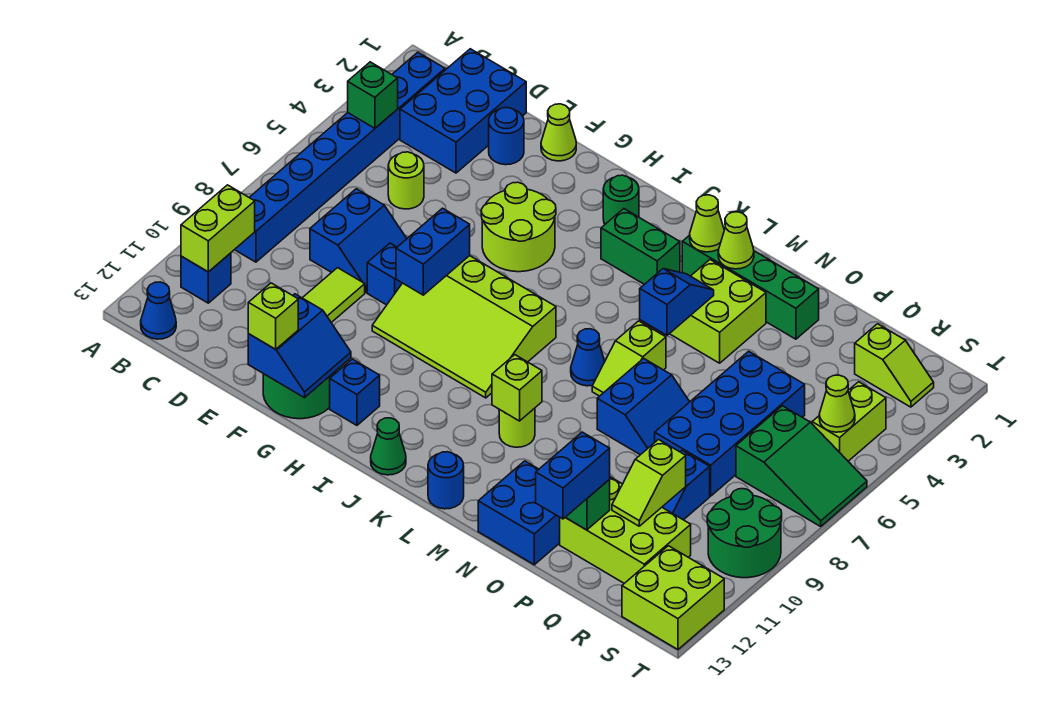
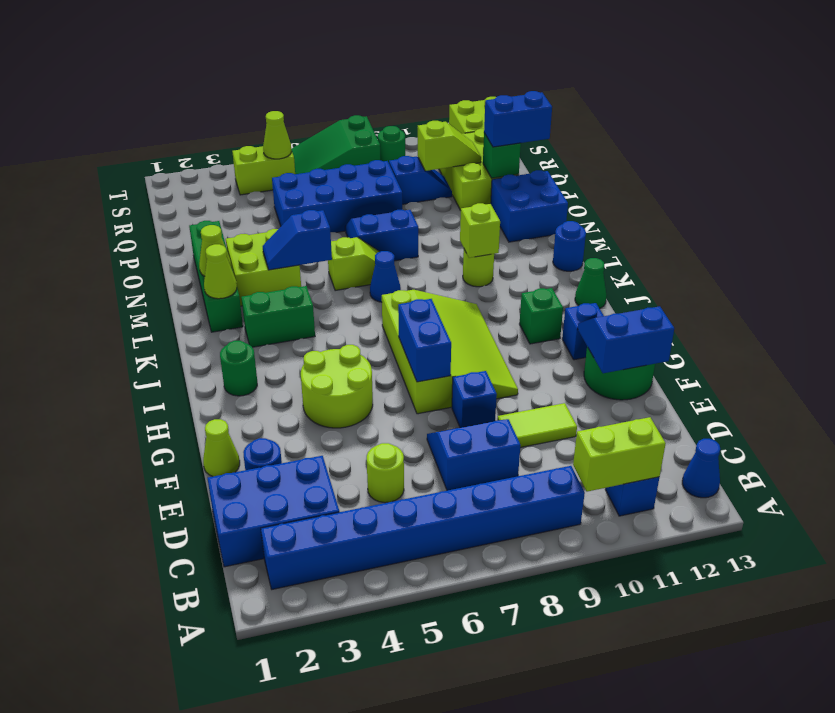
green brick B4 level 2 -> green brick I11 level 1
lime brick F13 level 3 -> none
blue brick G7:G8 level 2 -> blue brick G7:H7 level 2
green brick J3:K3 level 1 -> green brick K3:K4 level 1
lime slope R2:S2 level 1 top R -> none
green slope R6:T7 level 1 top R -> green slope S6:T8 level 1 top 8
green round brick S9:T10 level 1 -> green round brick S9 level 1

